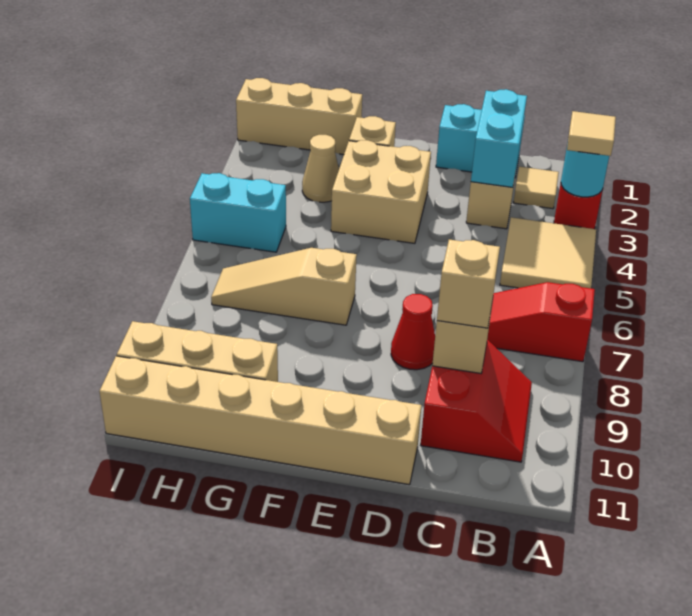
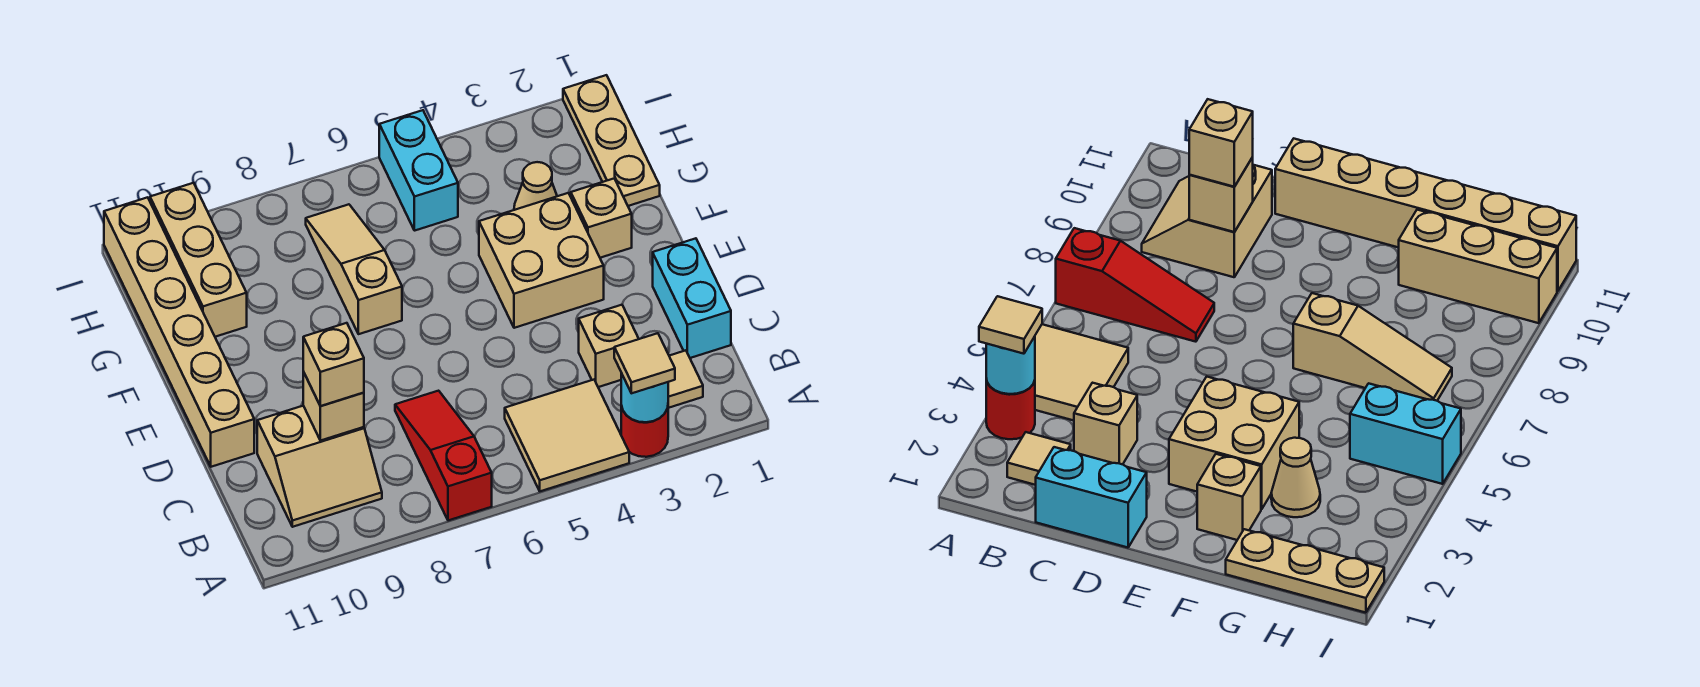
red slope B9:C10 level 1 top C -> tan slope B9:C10 level 1 top C
cyan brick C2:C3 level 2 -> none
red cone D8 level 1 -> none
tan brick G1:I1 level 1 -> tan plate G1:I1 level 1

